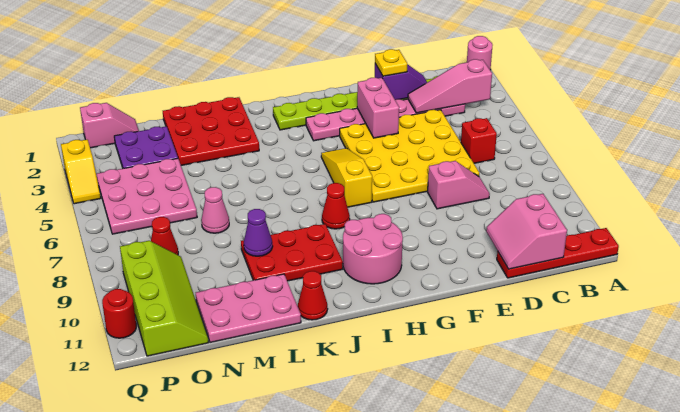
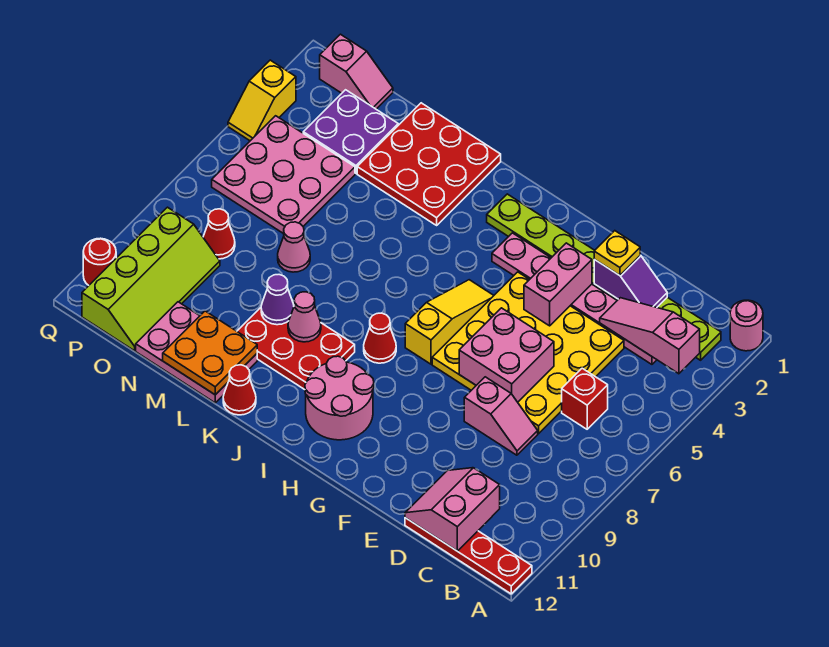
none -> pink brick E6:F7 level 2
none -> pink cone K9 level 2
none -> orange plate L11:M12 level 2

